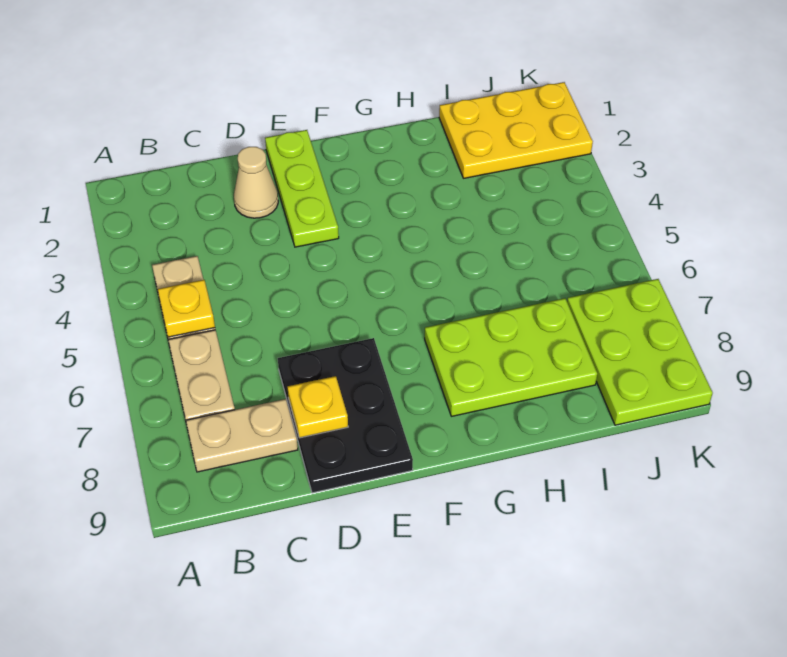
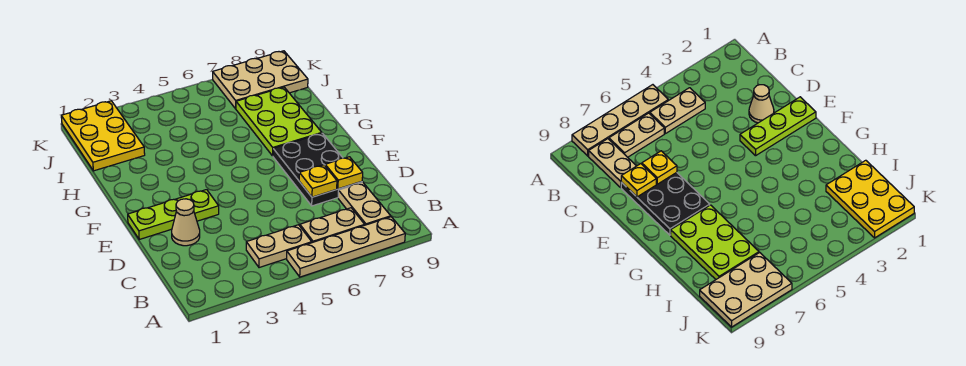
none -> tan plate A5:A8 level 1
yellow plate B5 level 2 -> yellow plate D7 level 2
black plate D7:E9 level 1 -> black plate D7:F8 level 1
lime plate J7:K9 level 1 -> tan plate J7:K9 level 1

